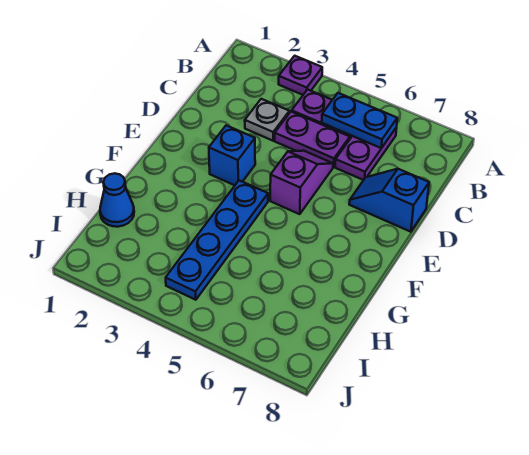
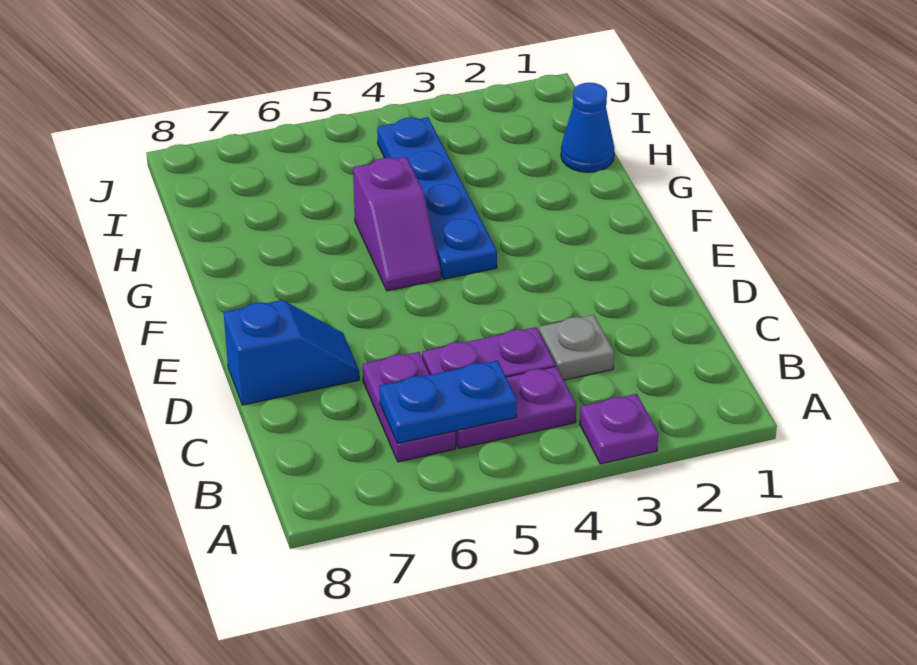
purple slope D5:E5 level 1 top E -> purple slope F5:G5 level 1 top G
blue brick E3 level 1 -> none

